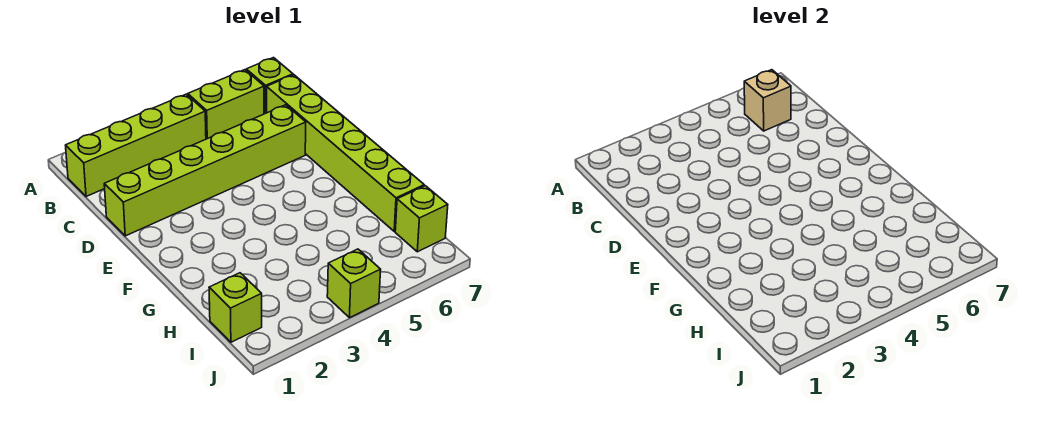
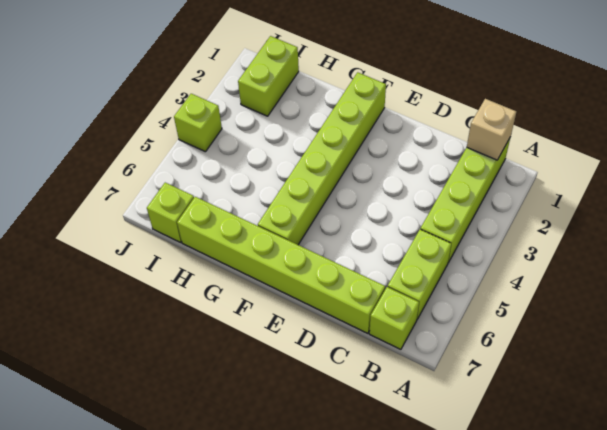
tan brick B6 level 2 -> tan brick B1 level 2
lime brick D1:D6 level 1 -> lime brick F1:F6 level 1
lime brick I1 level 1 -> lime brick I1:I2 level 1

